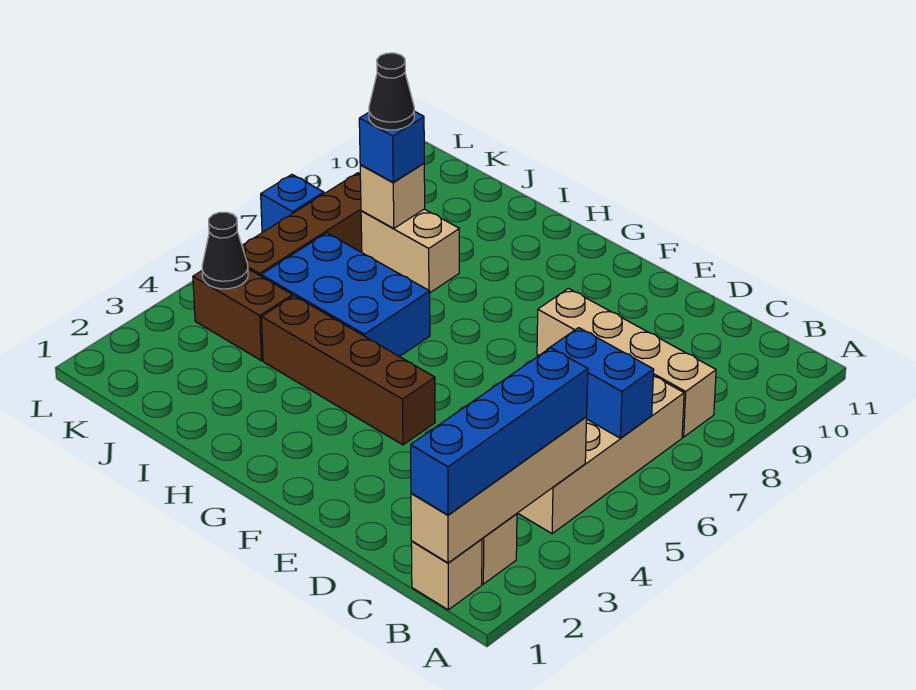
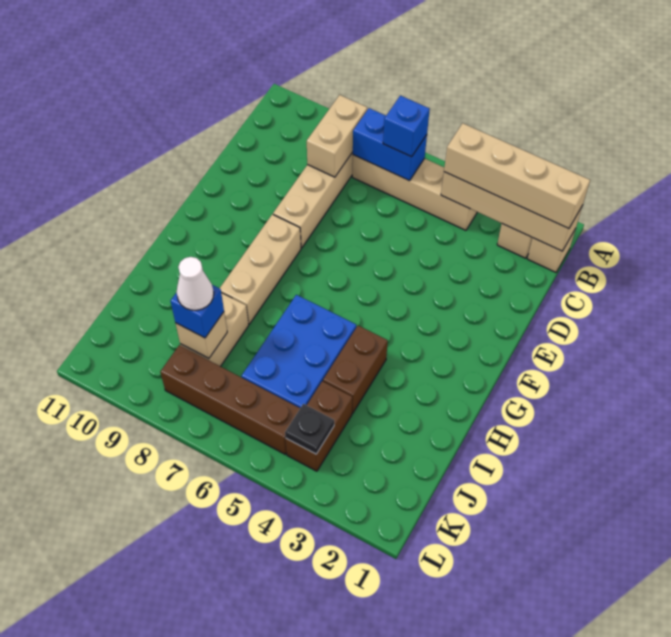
blue brick B1:B4 level 3 -> tan brick B1:B4 level 3
blue brick B6:C6 level 2 -> blue brick B6:B7 level 2
none -> tan brick B8:C8 level 2
brown brick F4:I4 level 1 -> brown brick H4:I4 level 1
none -> tan brick F8:H8 level 1
black cone J8 level 4 -> white cone J8 level 4
black cone K4 level 2 -> black plate K4 level 2
blue brick L7 level 1 -> blue brick B6 level 3

